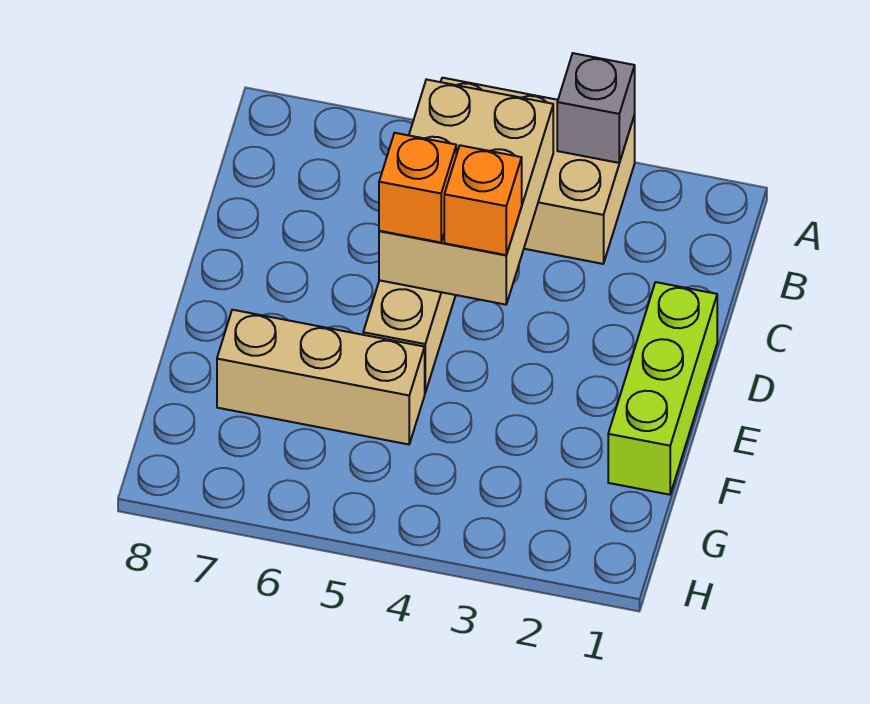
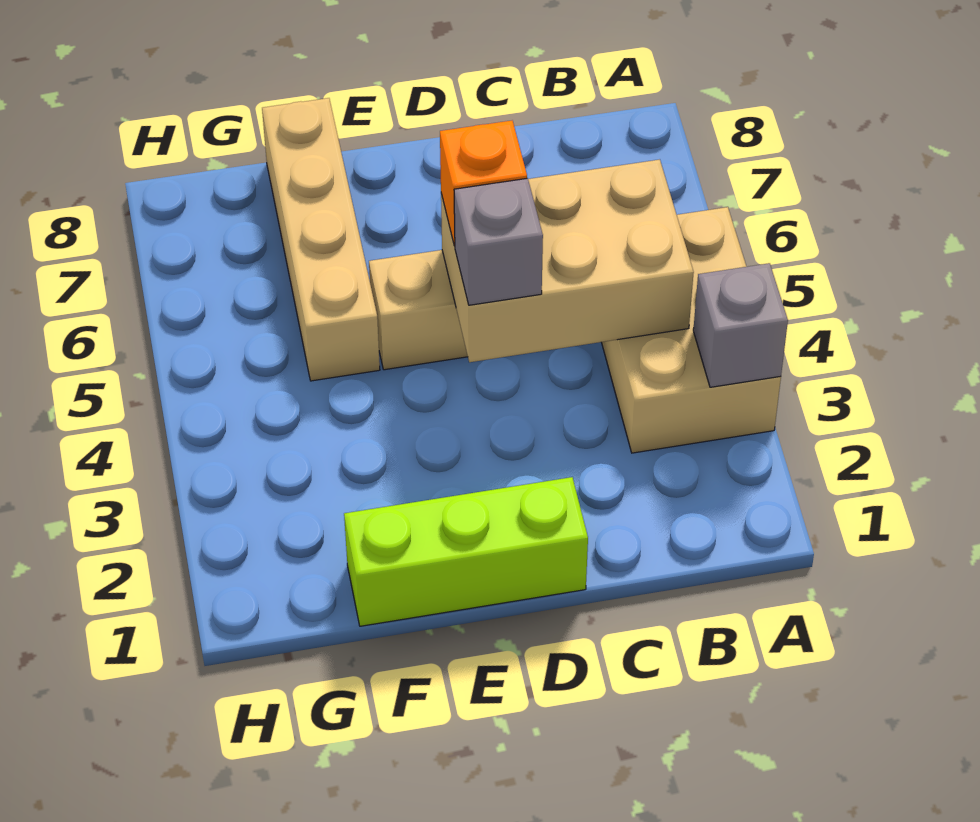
orange brick D4 level 3 -> grey brick D4 level 3
tan brick F5:F7 level 1 -> tan brick F5:F8 level 1

